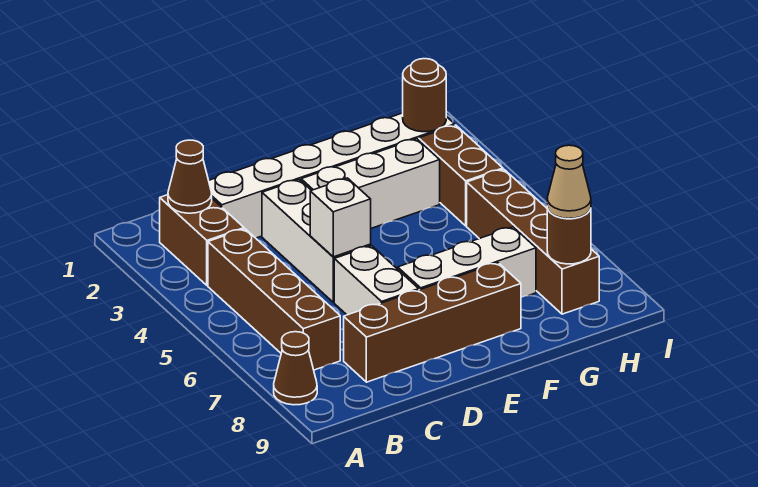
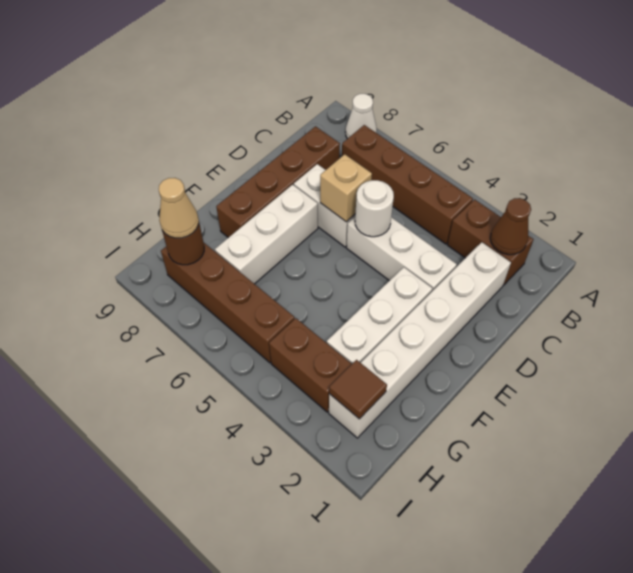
brown cone A8 level 1 -> white cone A8 level 1
white brick D5 level 2 -> white round brick D5 level 2
none -> tan brick D6 level 2
brown round brick H2 level 2 -> brown tile H2 level 2

